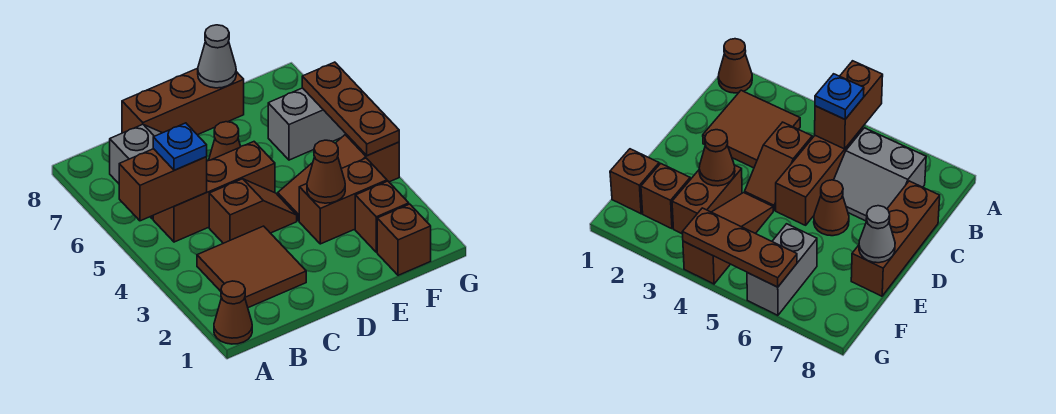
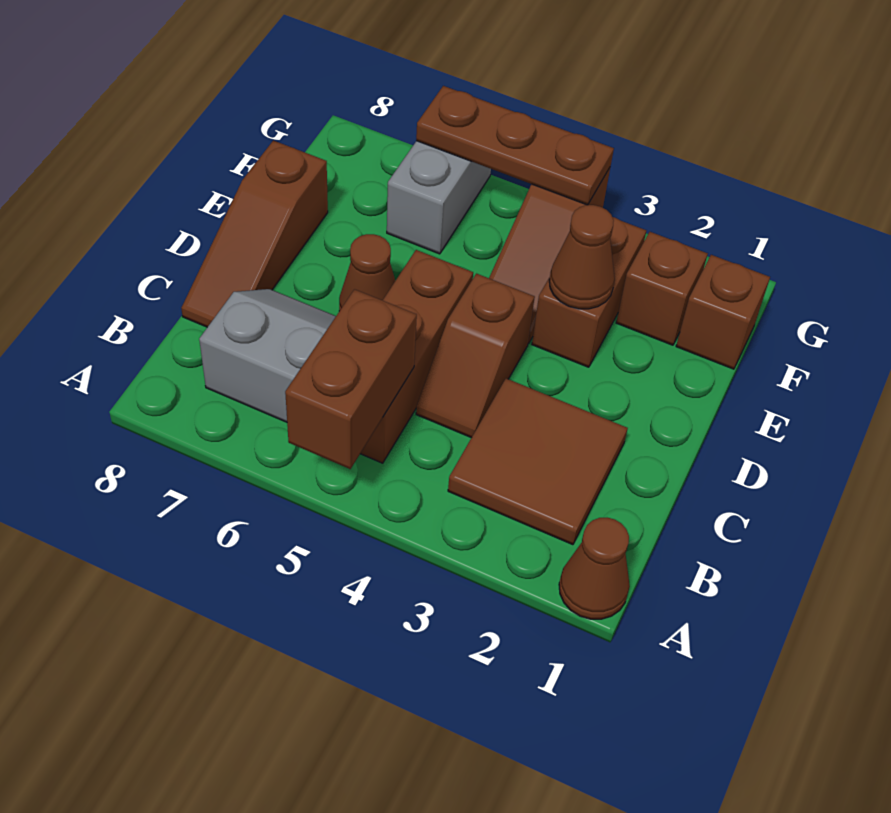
blue plate B5 level 3 -> none
brown slope C4:D4 level 1 top C -> brown slope C4:D4 level 1 top D
brown brick C8:E8 level 1 -> brown slope C8:E8 level 1 top E
grey cone E8 level 2 -> none

